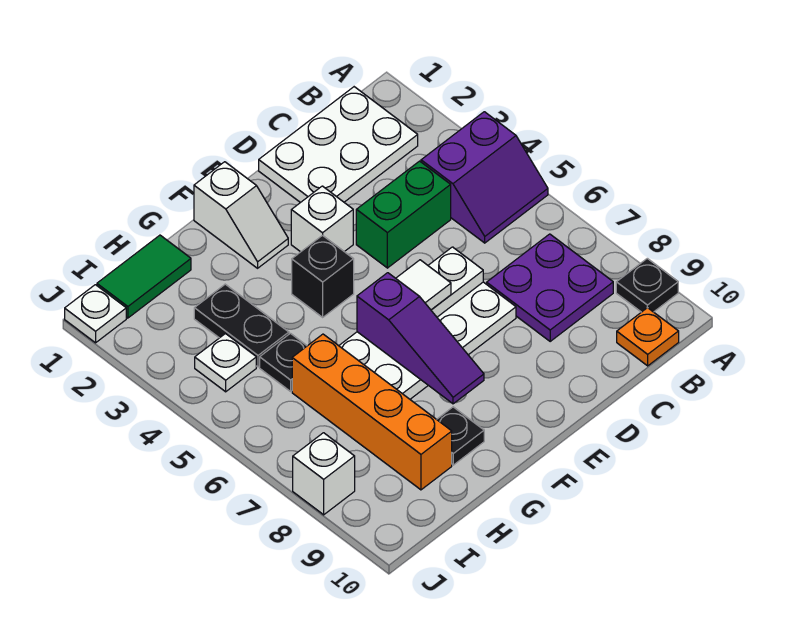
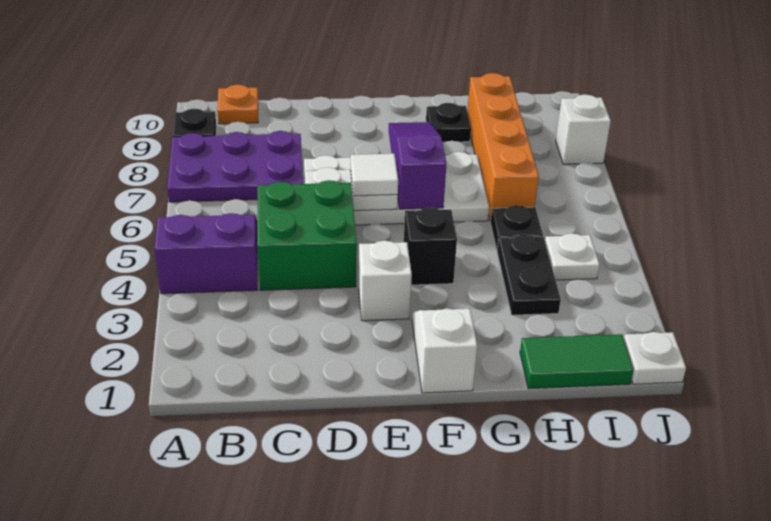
white plate B1:D2 level 1 -> none
purple plate B7:C8 level 1 -> purple plate A7:C8 level 1
green brick C4:D4 level 1 -> green brick C4:D5 level 1

